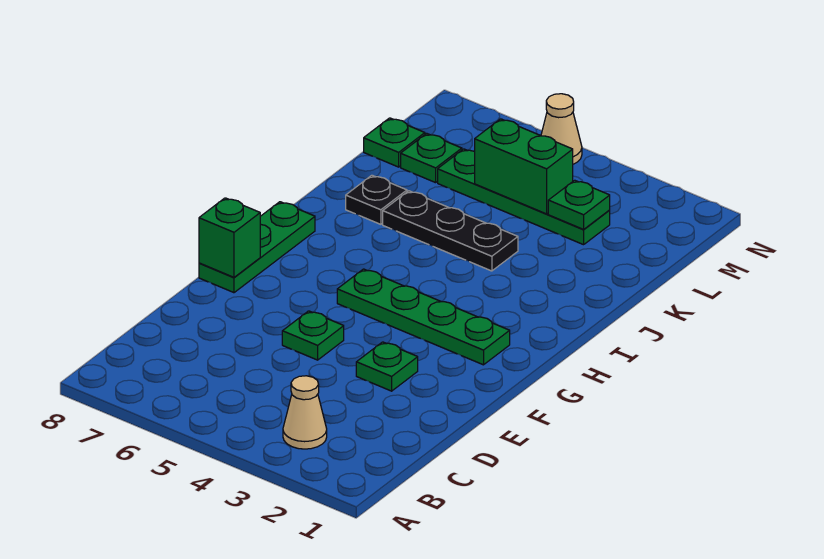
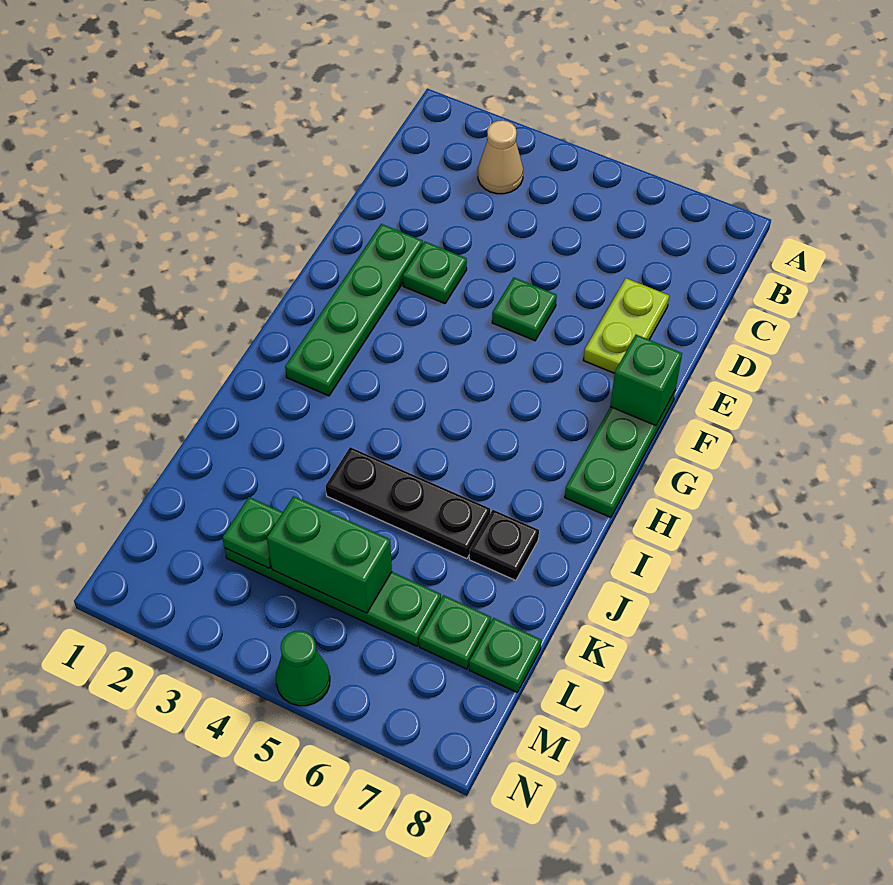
none -> lime plate D7:E7 level 1
green plate G2:G5 level 1 -> green plate E2:H2 level 1
tan cone N5 level 1 -> green cone N5 level 1

